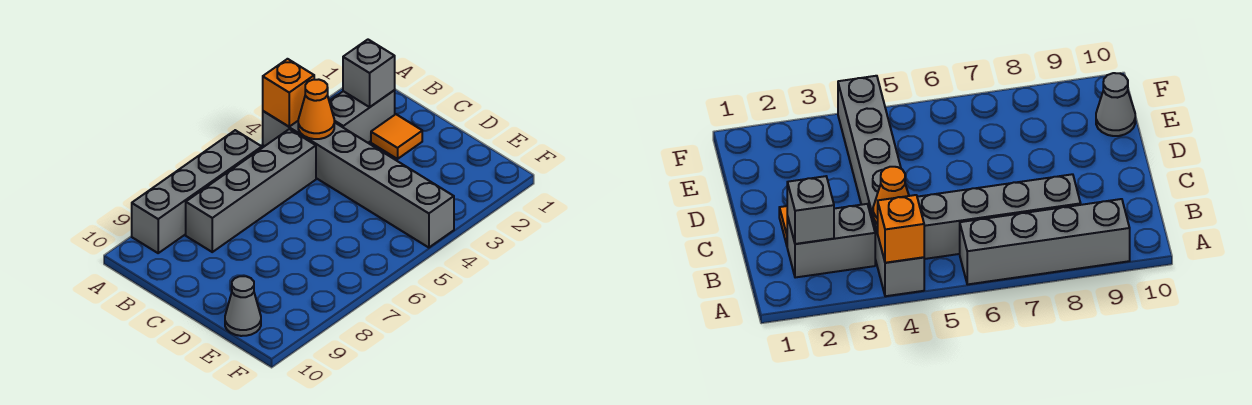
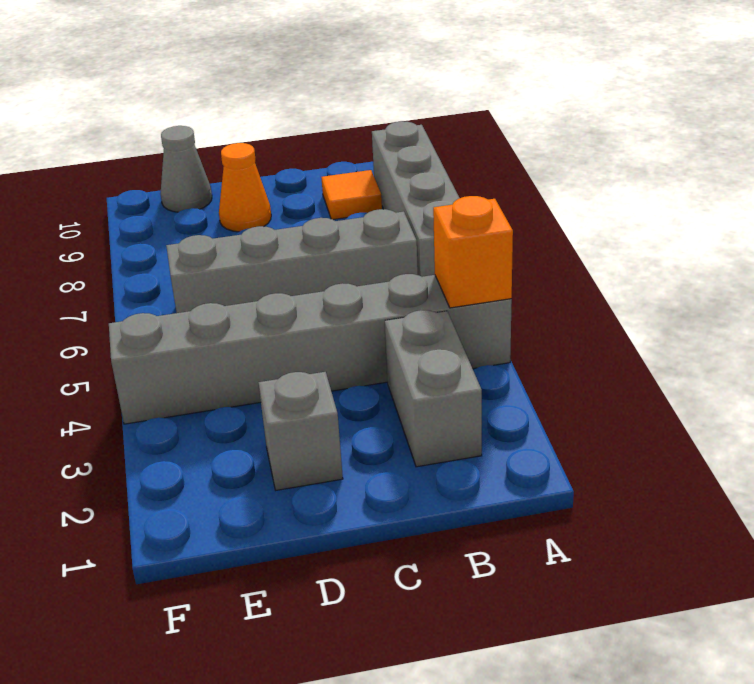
grey brick B2 level 2 -> grey brick D2 level 1
orange cone B4 level 2 -> orange cone D9 level 1
grey brick B5:B8 level 1 -> grey brick B6:E6 level 1
orange tile C2 level 1 -> orange tile B9 level 1

